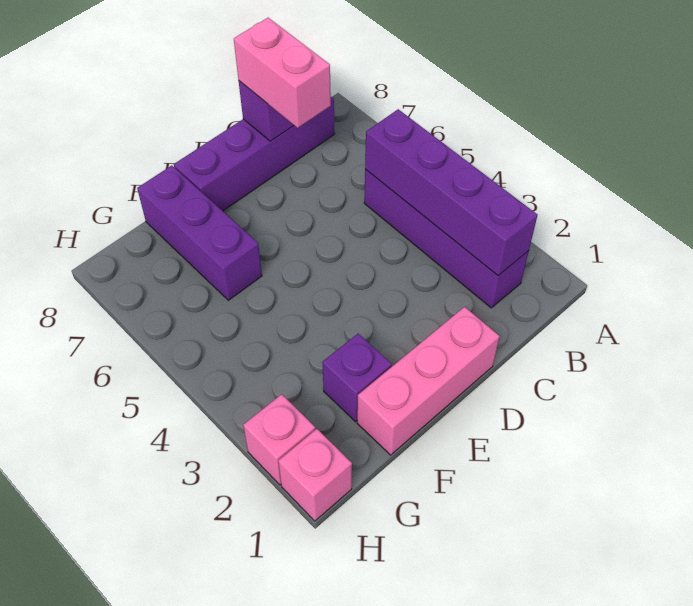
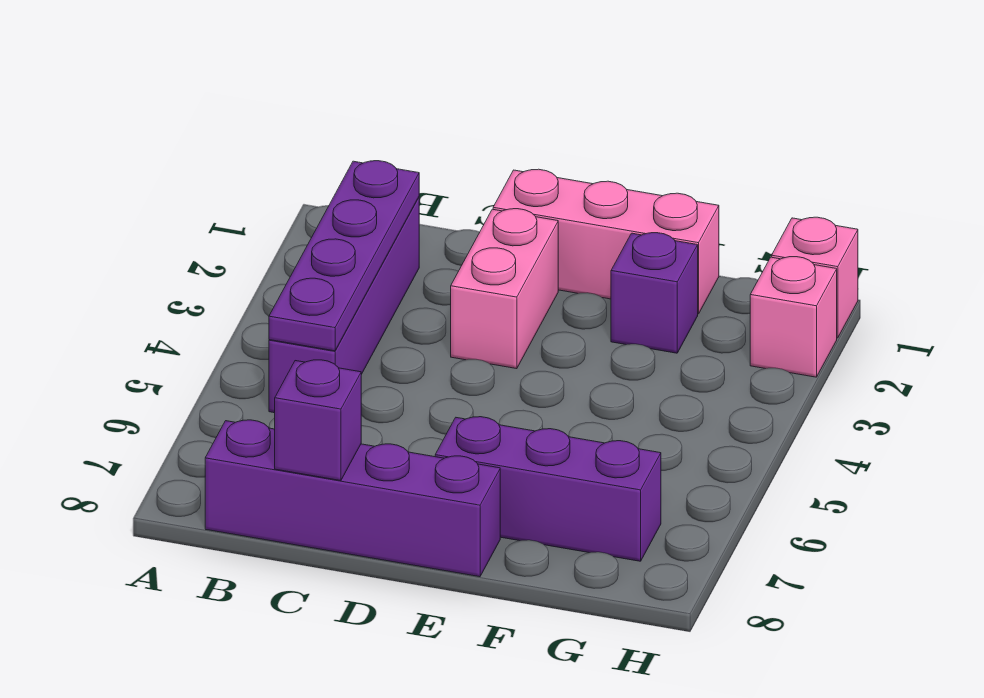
purple brick B2:B5 level 2 -> purple plate B2:B5 level 2
pink brick C7:C8 level 3 -> pink brick D2:D3 level 1
purple brick F6:F8 level 1 -> purple brick E7:G7 level 1

